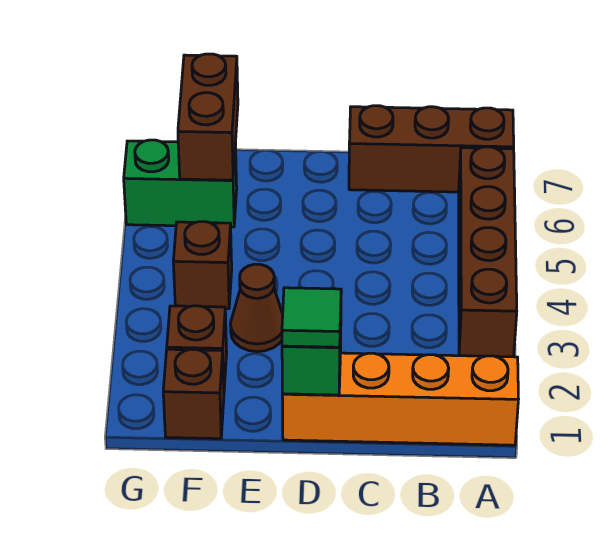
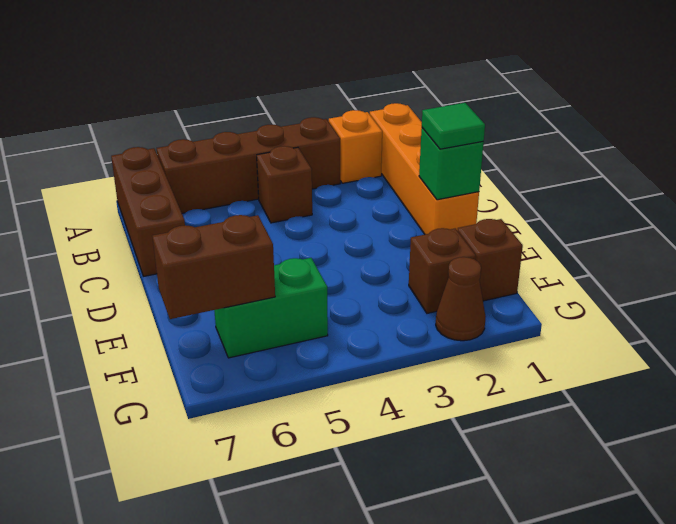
none -> orange brick A2 level 1
brown cone E3 level 1 -> brown cone G2 level 1
brown brick F4 level 1 -> brown brick B4 level 1
green brick F6:G6 level 1 -> green brick F5:F6 level 1

